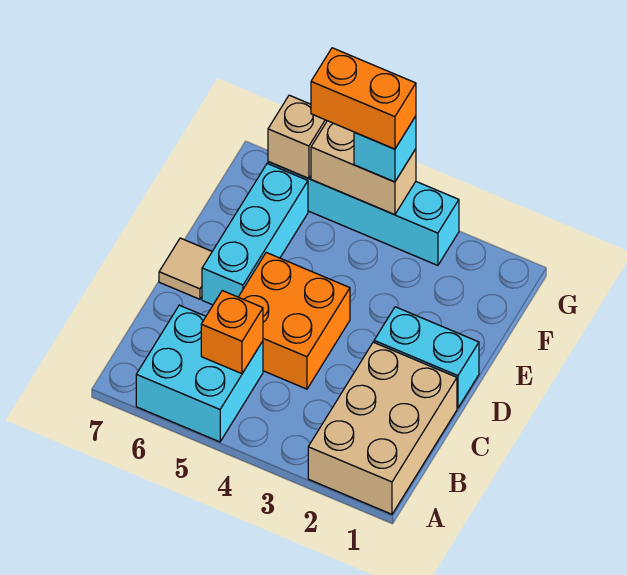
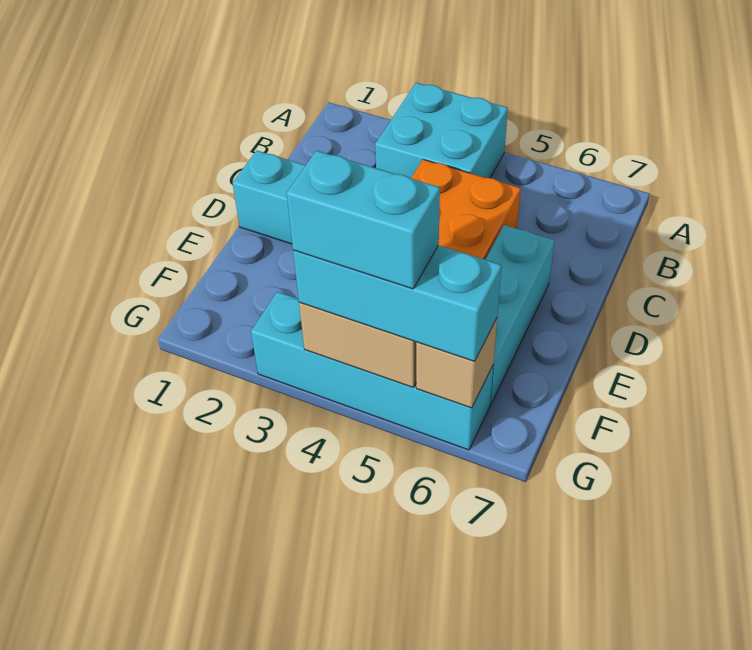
tan brick A1:C2 level 1 -> none
cyan brick A5:B6 level 1 -> cyan brick A3:B4 level 1
orange brick B5 level 2 -> none
tan tile D7 level 1 -> none
cyan brick G4 level 3 -> cyan brick G4:G6 level 3
orange brick G4:G5 level 4 -> cyan brick G4:G5 level 4

